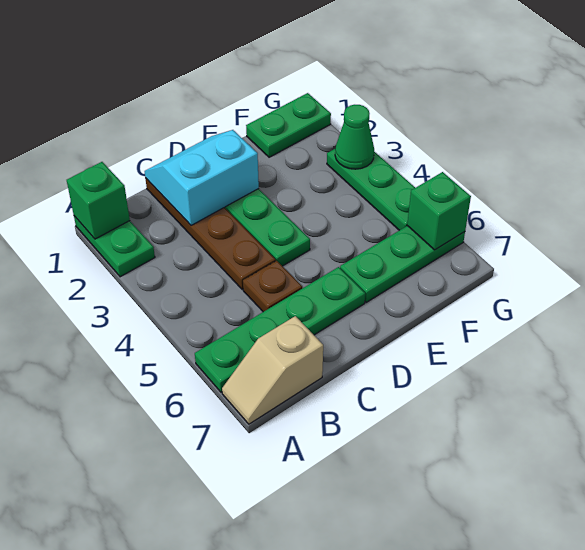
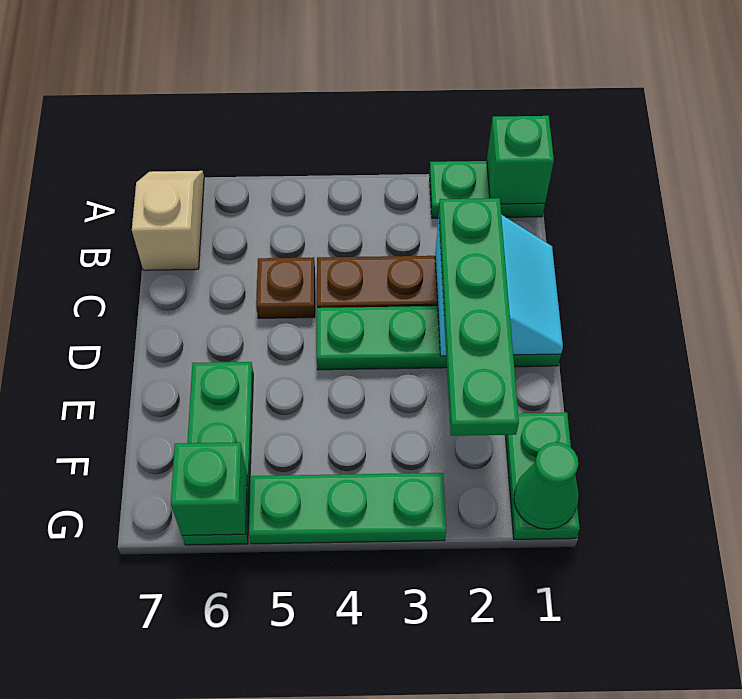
green plate A6:D6 level 1 -> green plate C2:F2 level 3
green cone G3 level 2 -> green cone G1 level 2

